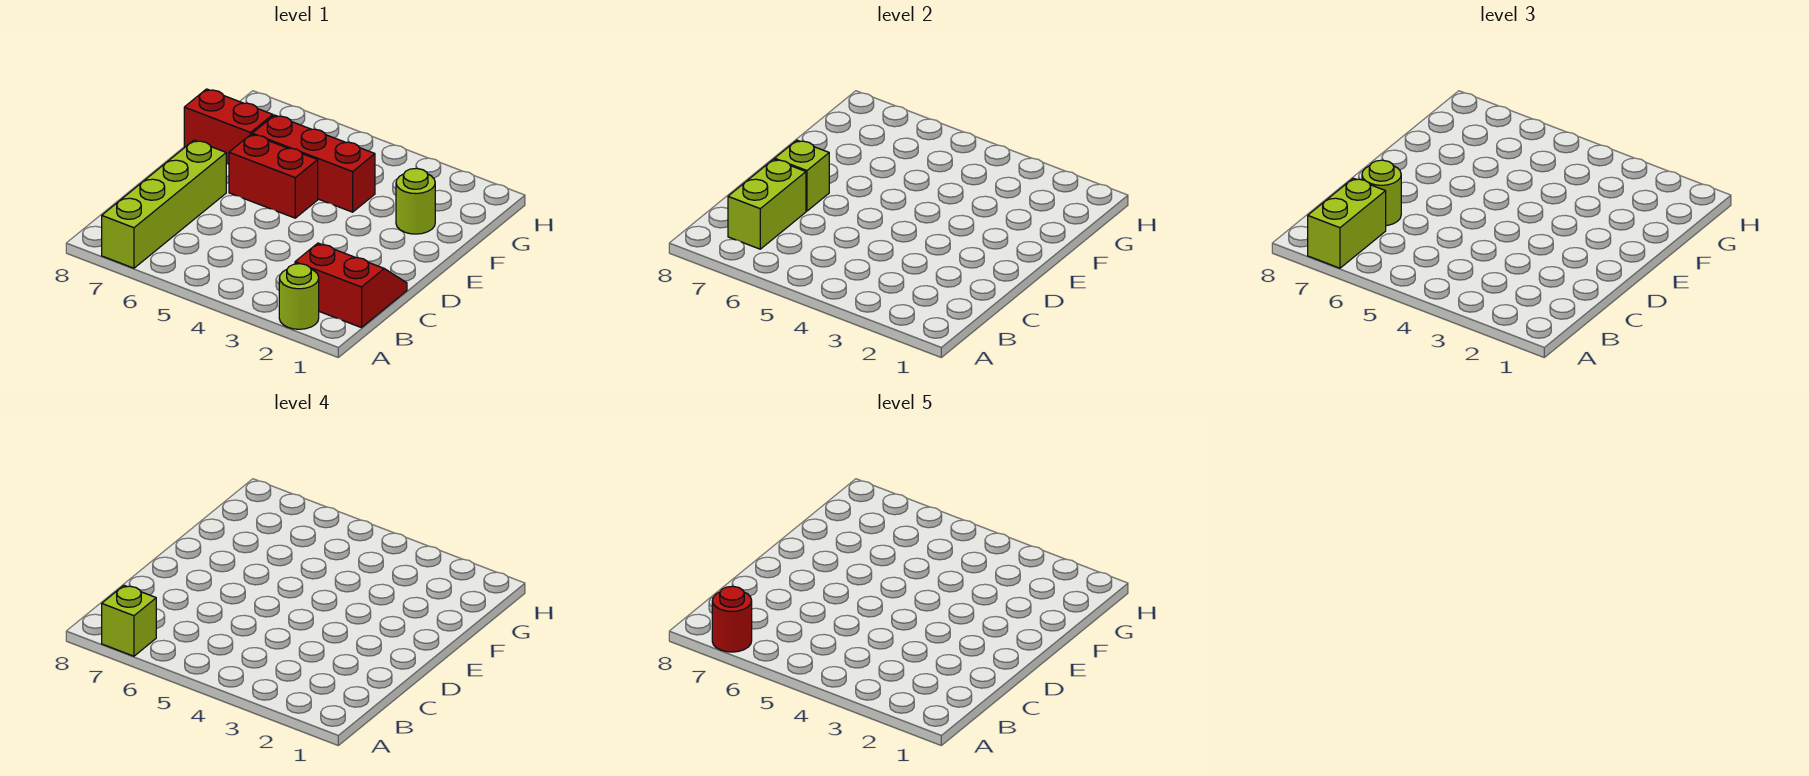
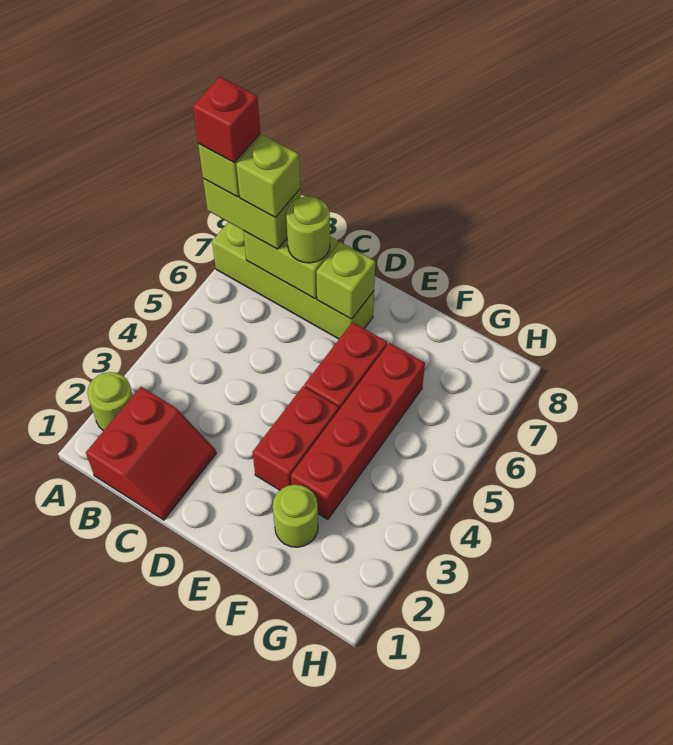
red round brick A7 level 5 -> red brick A7 level 5
none -> lime brick B7 level 4
red brick F4:F6 level 1 -> red brick F3:F6 level 1
red brick F7:F8 level 1 -> red brick E3:E4 level 1

